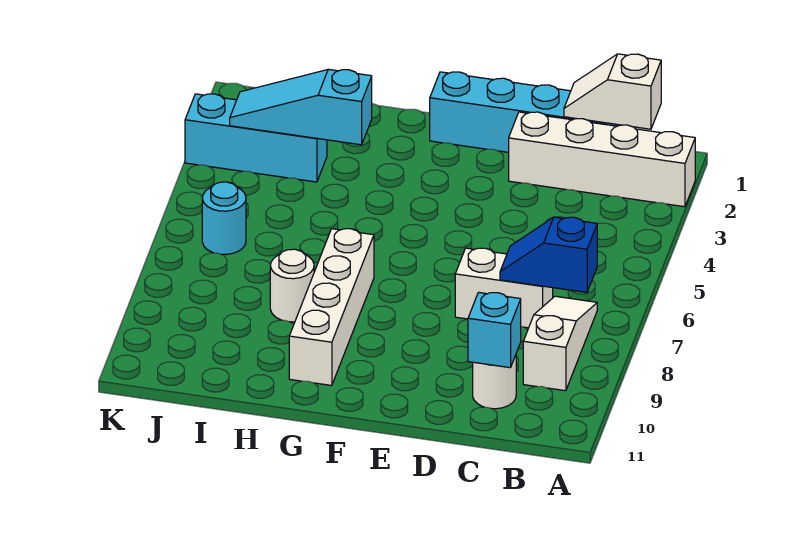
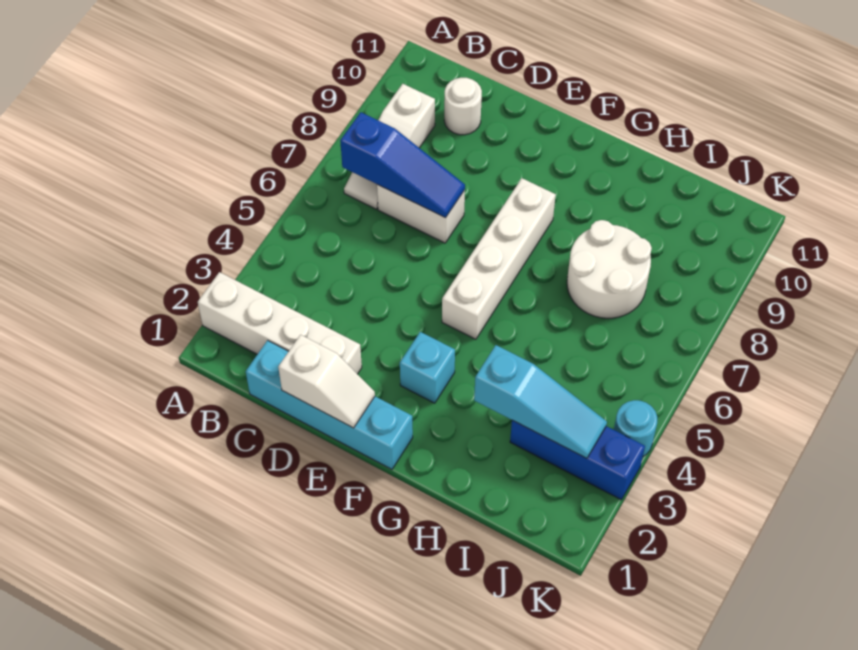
white slope B1:C1 level 2 top B -> white slope D1:E1 level 2 top D
blue slope B7:C7 level 2 top B -> blue slope B7:D7 level 2 top B
cyan brick C10 level 2 -> cyan brick F3 level 1
white brick G7:G10 level 1 -> white brick F5:F8 level 1
white round brick H8 level 1 -> white round brick H7:I8 level 1
cyan brick I3:K3 level 1 -> blue brick I3:K3 level 1
cyan round brick J6 level 1 -> cyan round brick K4 level 1

